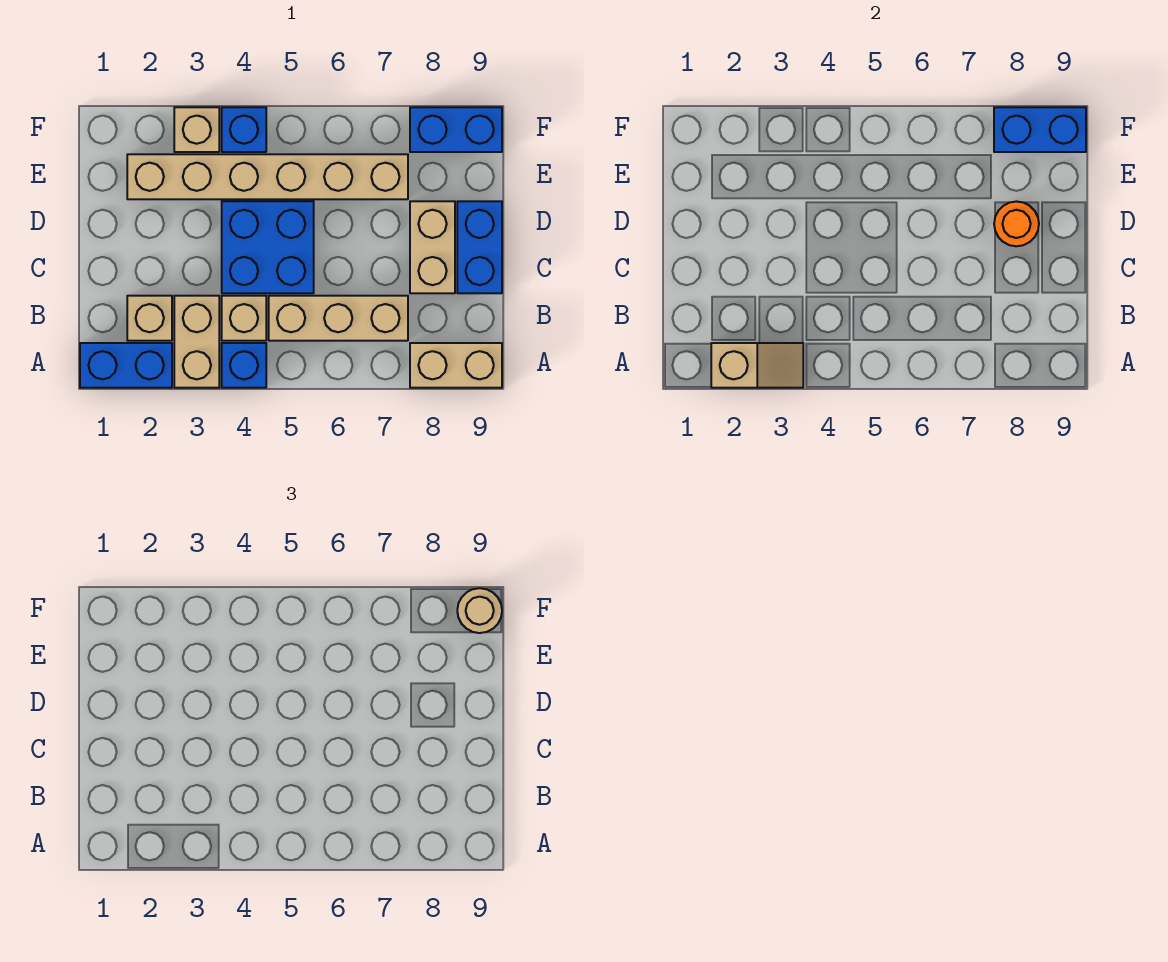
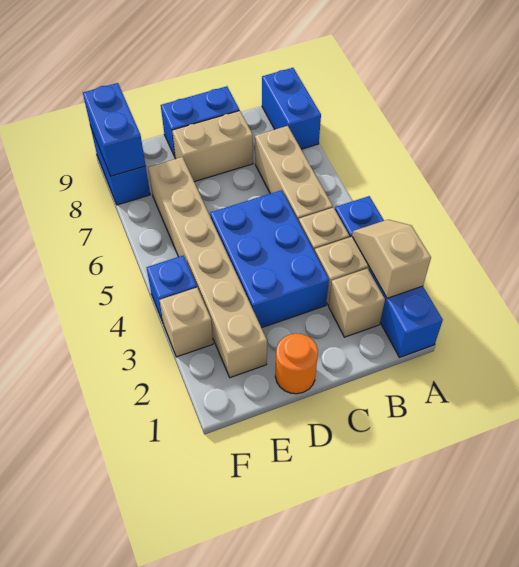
tan brick A8:A9 level 1 -> blue brick A8:A9 level 1
blue brick C4:D5 level 1 -> blue brick C3:D5 level 1
orange round brick D8 level 2 -> orange round brick D1 level 1
tan round brick F9 level 3 -> none

